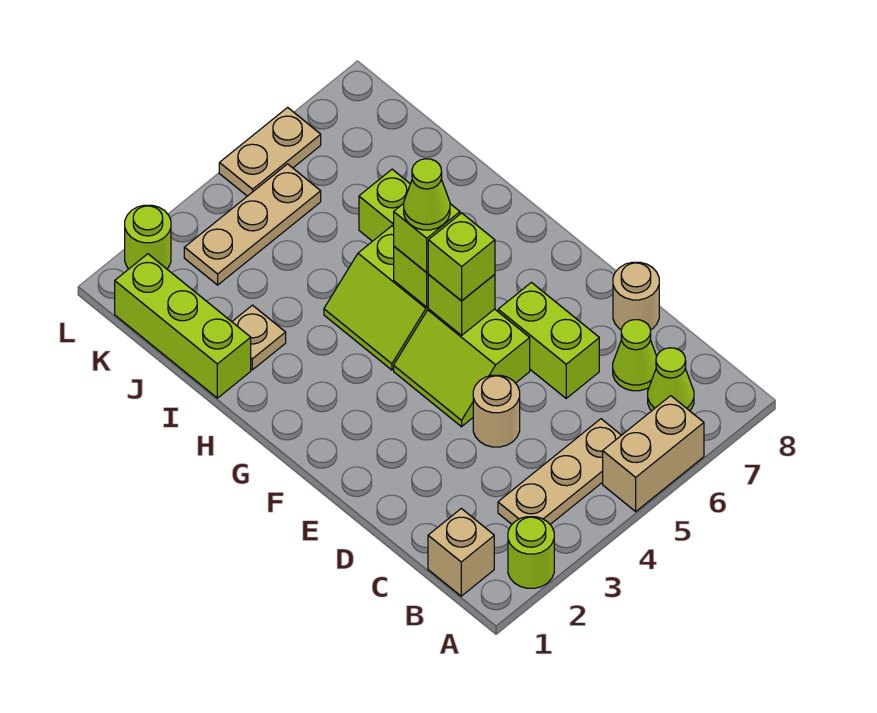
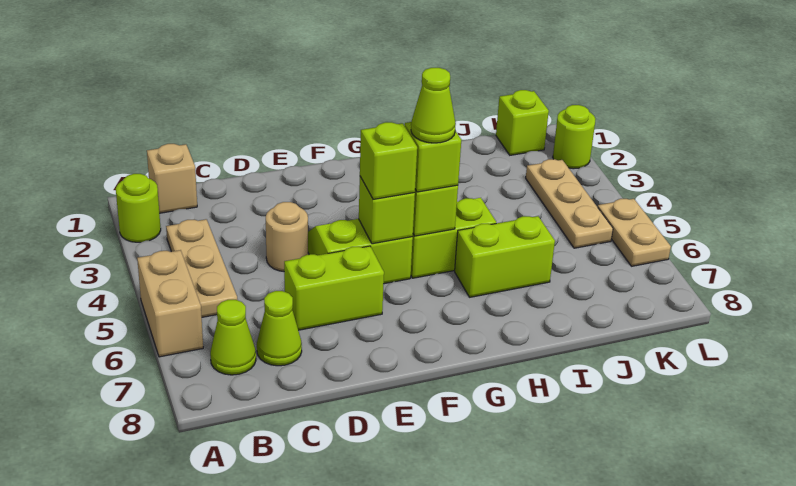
tan round brick D8 level 1 -> none
lime brick I1:K1 level 1 -> lime brick K1 level 1
tan plate I2 level 1 -> none

